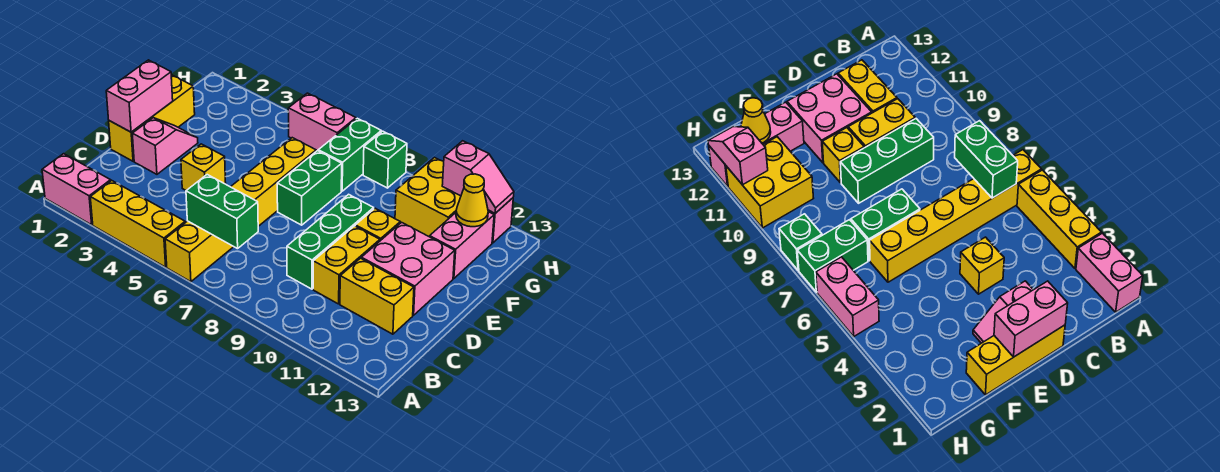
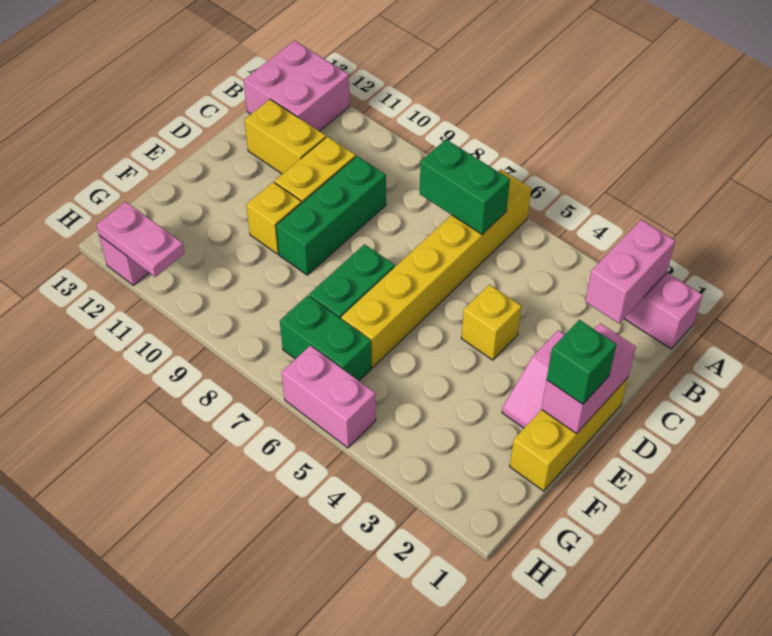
yellow brick A3:A5 level 1 -> none
pink brick D11:E12 level 1 -> pink brick A12:B13 level 1
pink brick F12:G12 level 1 -> pink brick A2:B2 level 2
green brick G7:H7 level 1 -> green brick G6:G7 level 1
yellow brick G10:H11 level 1 -> none
yellow cone G12 level 2 -> none
green brick H8 level 1 -> green brick E1 level 3
pink slope H11:H12 level 2 top 11 -> pink plate H11:H12 level 2

